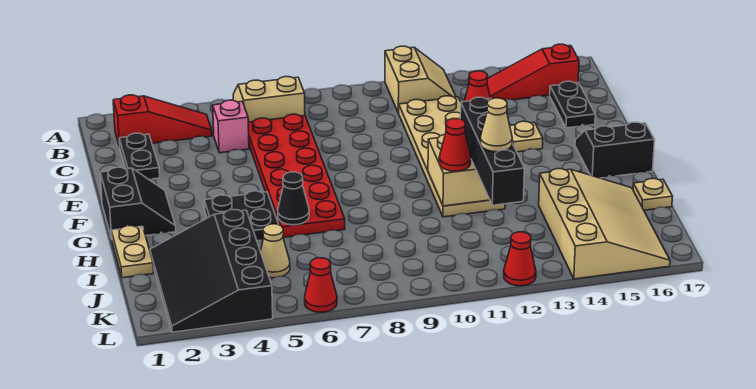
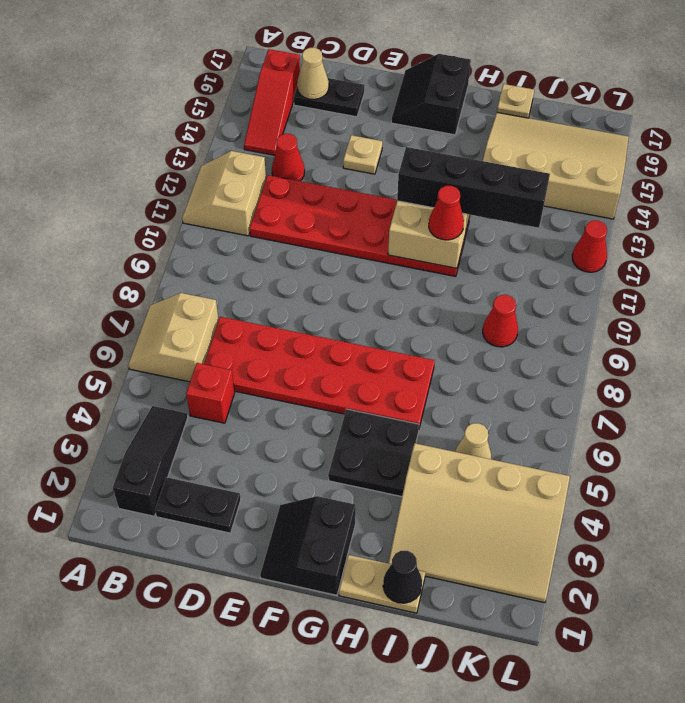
tan slope A11:B12 level 1 top 11 -> tan slope A11:B12 level 1 top B
red slope B2:B4 level 1 top 2 -> black slope B2:B4 level 1 top 2
pink brick C5 level 1 -> red brick C5 level 1
tan plate C11:H12 level 1 -> red plate C11:H12 level 1
black slope F1:G2 level 1 top 1 -> black slope F1:G2 level 1 top G
black cone H6 level 2 -> black cone I1 level 2
black slope I2:L4 level 1 top 4 -> tan slope I2:L4 level 1 top 4
tan cone I12 level 4 -> tan cone C16 level 2
red cone L6 level 1 -> red cone J9 level 1

